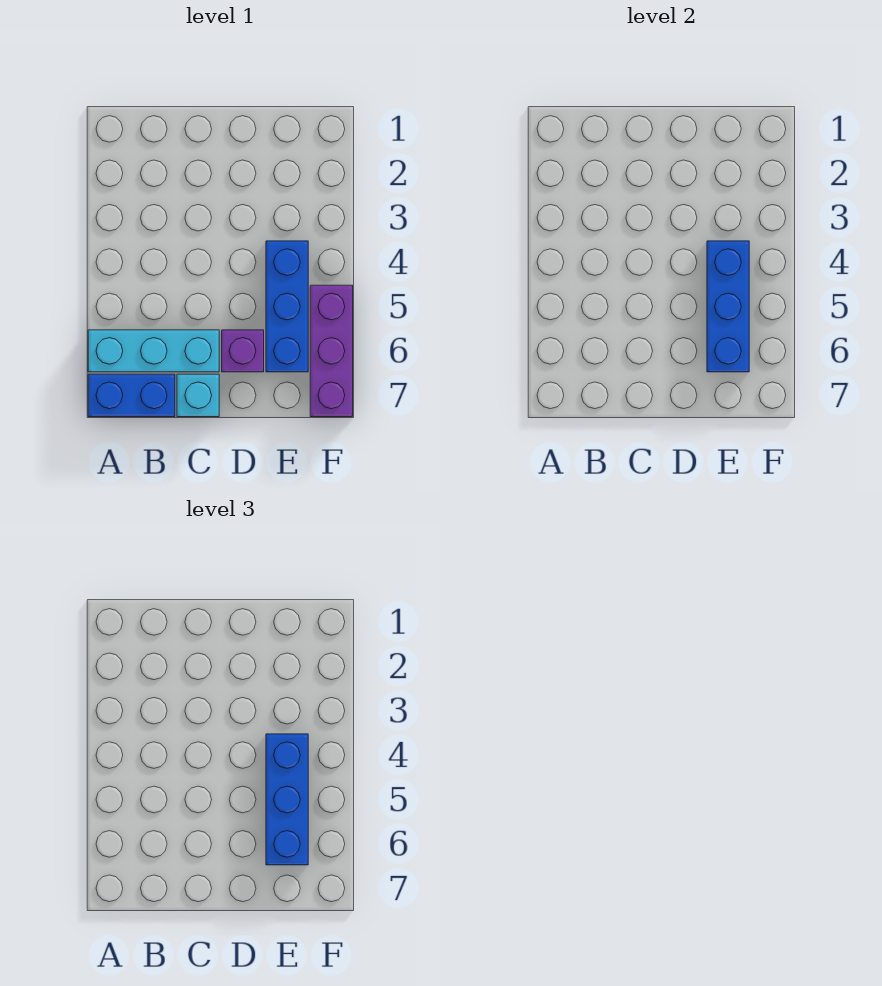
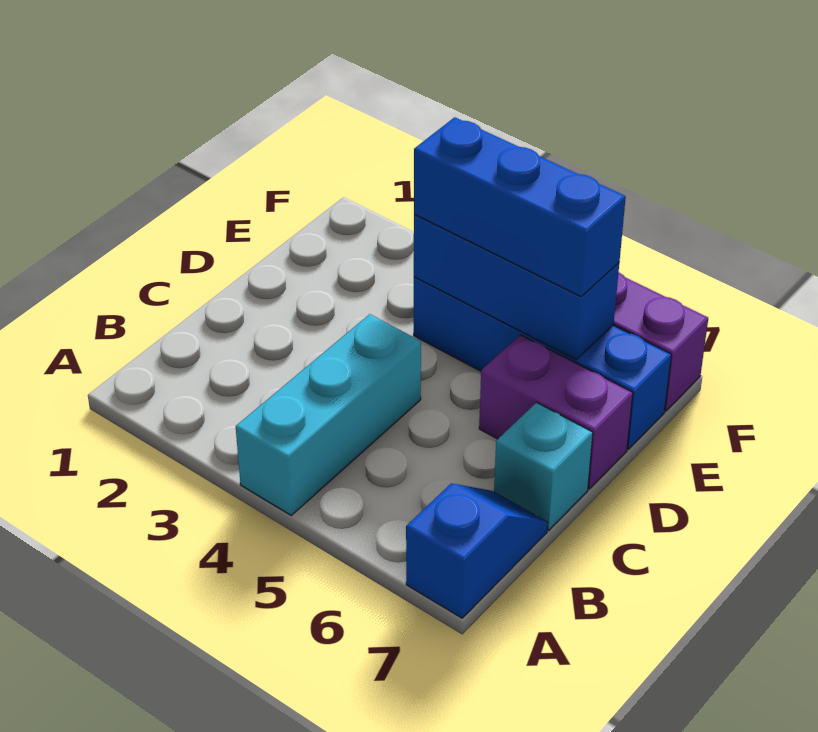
cyan brick A6:C6 level 1 -> cyan brick A4:C4 level 1
blue brick A7:B7 level 1 -> blue slope A7:B7 level 1 top A
purple brick D6 level 1 -> purple brick D6:D7 level 1
blue brick E4:E6 level 1 -> blue brick E4:E7 level 1

